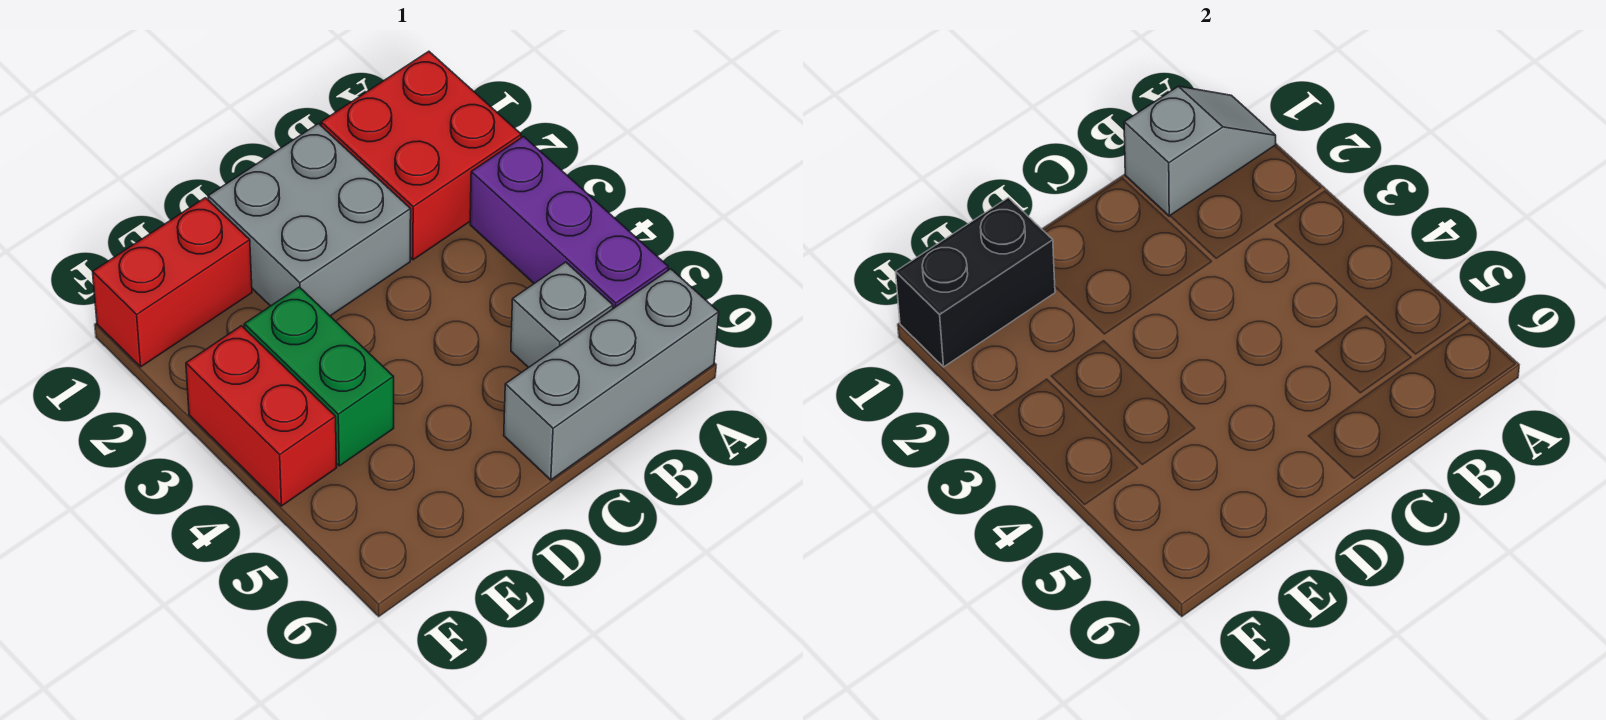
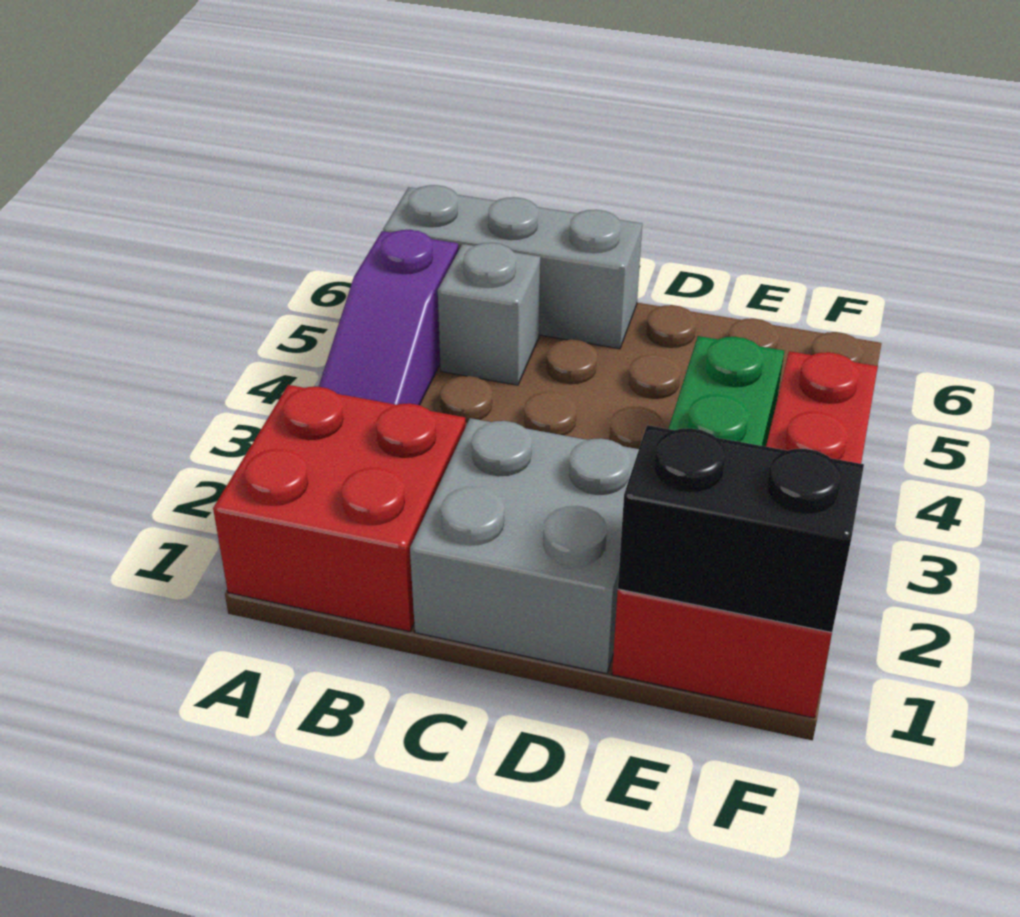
grey slope A1:B1 level 2 top B -> none
purple brick A3:A5 level 1 -> purple slope A3:A5 level 1 top 5

